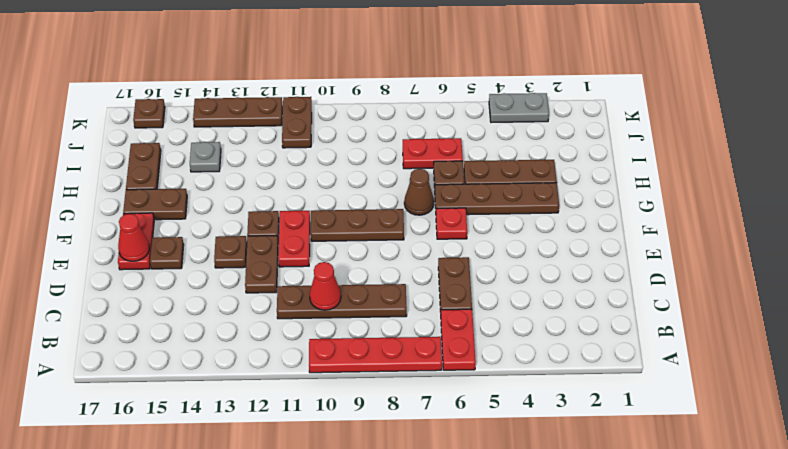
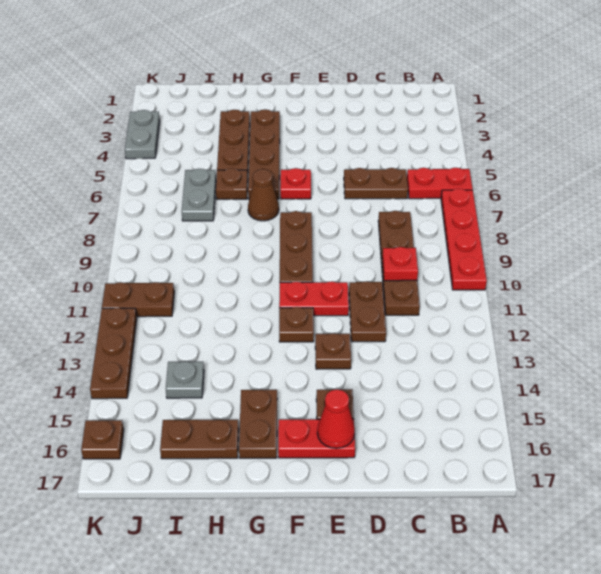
red cone C10 level 2 -> red plate C10 level 2
brown plate D12:E12 level 1 -> brown plate D11:D12 level 1
red plate I6:I7 level 1 -> grey plate I6:I7 level 1

